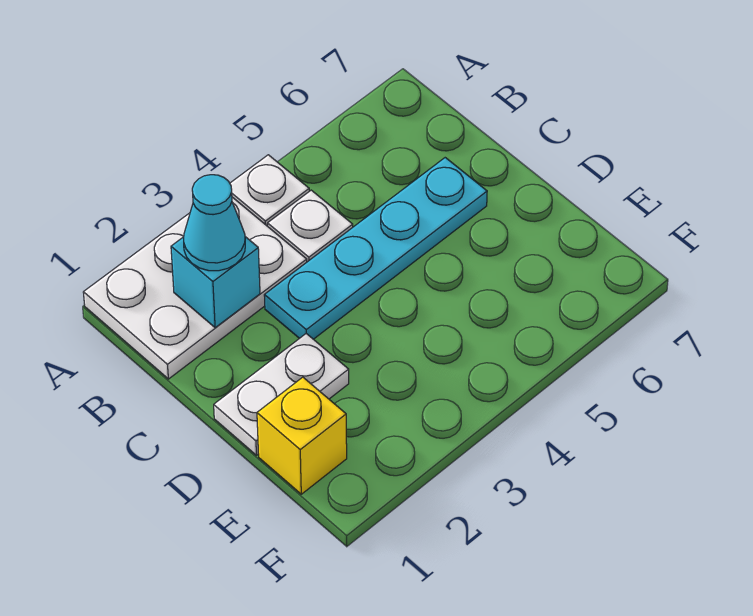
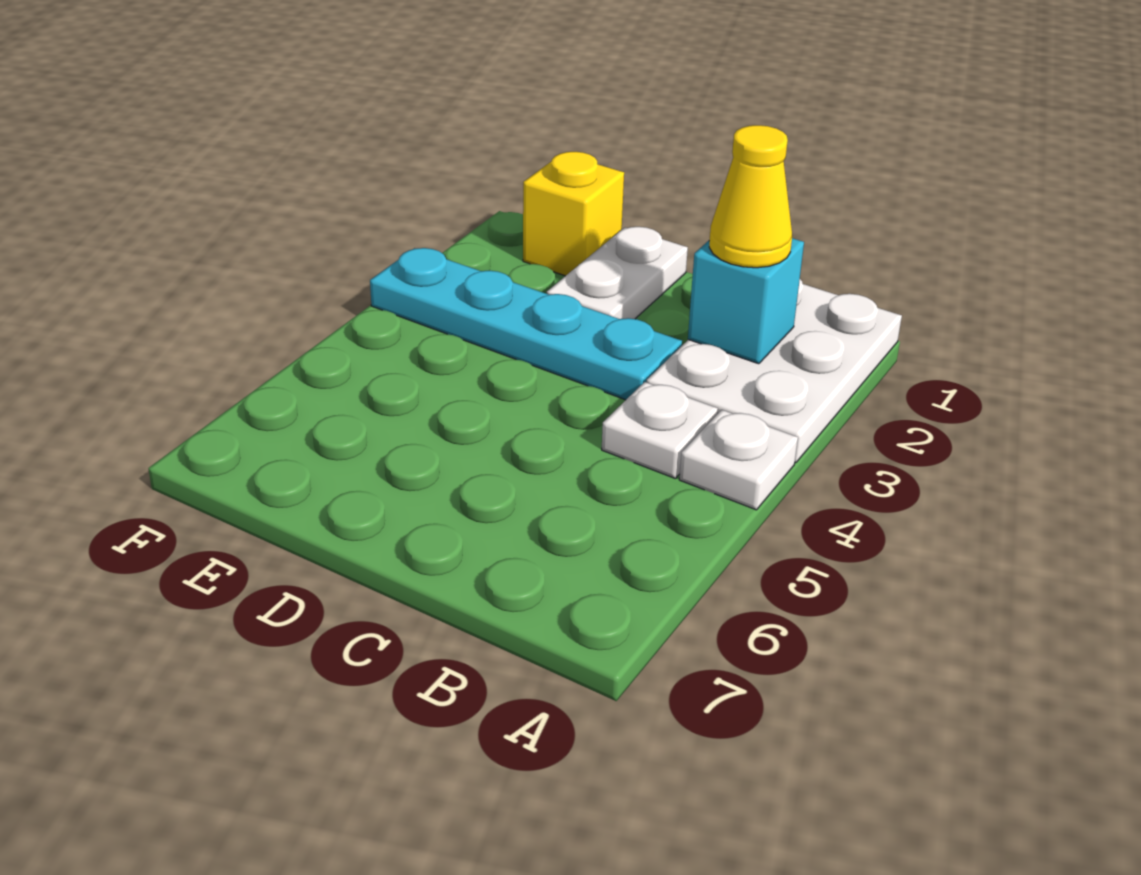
cyan cone B2 level 3 -> yellow cone B2 level 3
cyan plate C3:C6 level 1 -> cyan plate C3:F3 level 1

